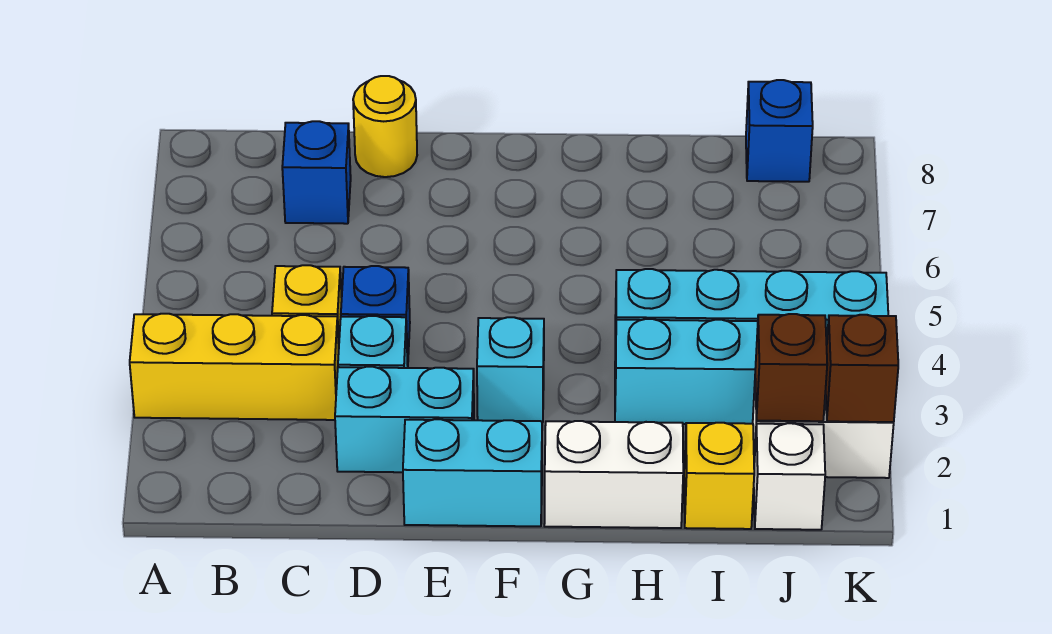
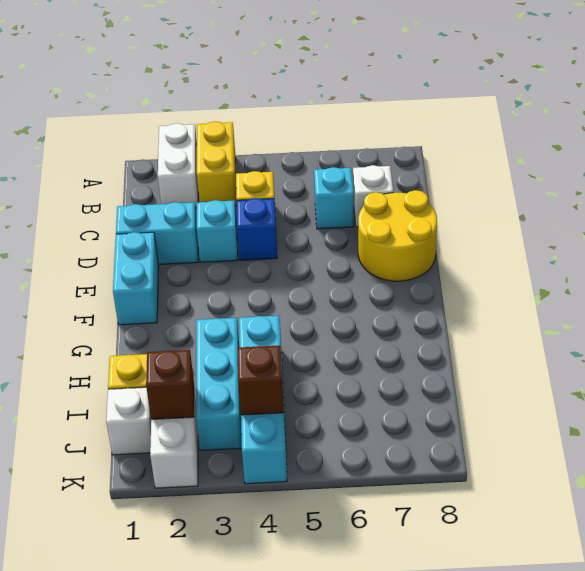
yellow brick A3:C3 level 1 -> yellow brick A3:B3 level 1
blue brick C7 level 1 -> white brick C7 level 1
cyan brick D2:E2 level 1 -> cyan brick D1:D2 level 1
yellow round brick D8 level 1 -> yellow round brick D7:E8 level 1
cyan brick F3 level 1 -> cyan brick C6 level 1
white brick G1:H1 level 1 -> white brick A2:B2 level 1
blue brick J8 level 1 -> none
brown brick K2 level 2 -> brown brick J4 level 2

